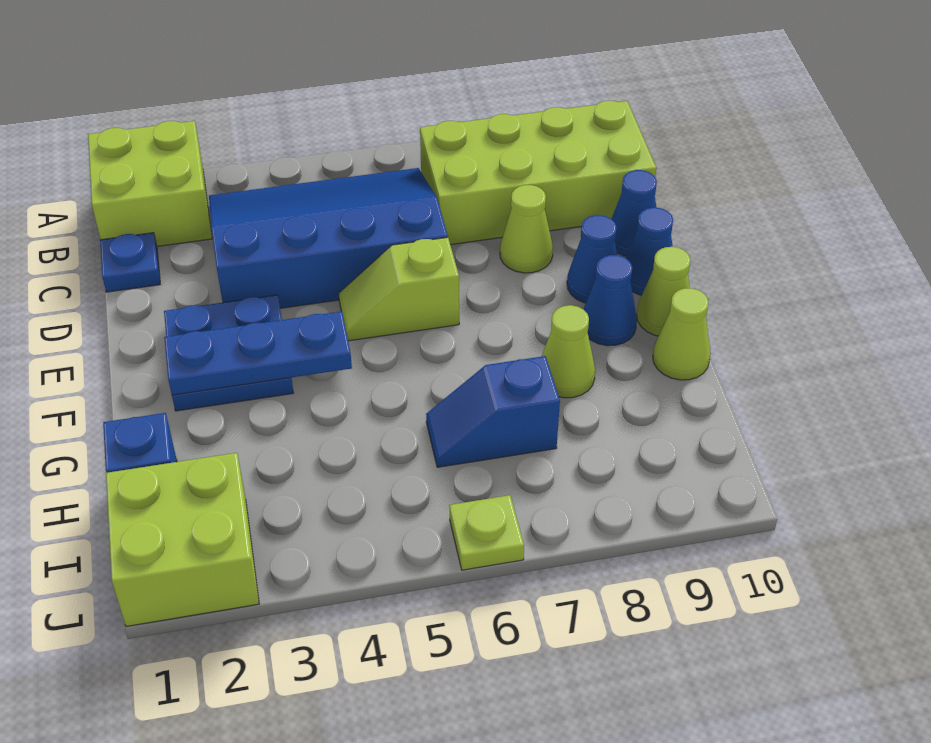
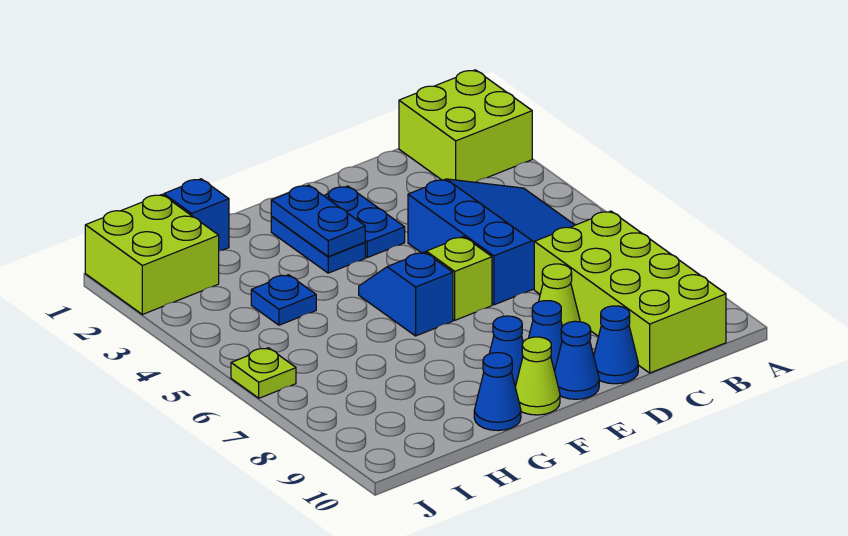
blue slope B3:D6 level 1 top D -> blue slope B4:D6 level 1 top D
blue plate C1 level 1 -> blue plate H4 level 1
blue plate F2:F4 level 2 -> blue plate F2:F3 level 2
lime cone G8 level 1 -> none
lime cone G10 level 1 -> blue cone G10 level 1
blue slope H6:H7 level 1 top 7 -> blue slope F5:F6 level 1 top 6

